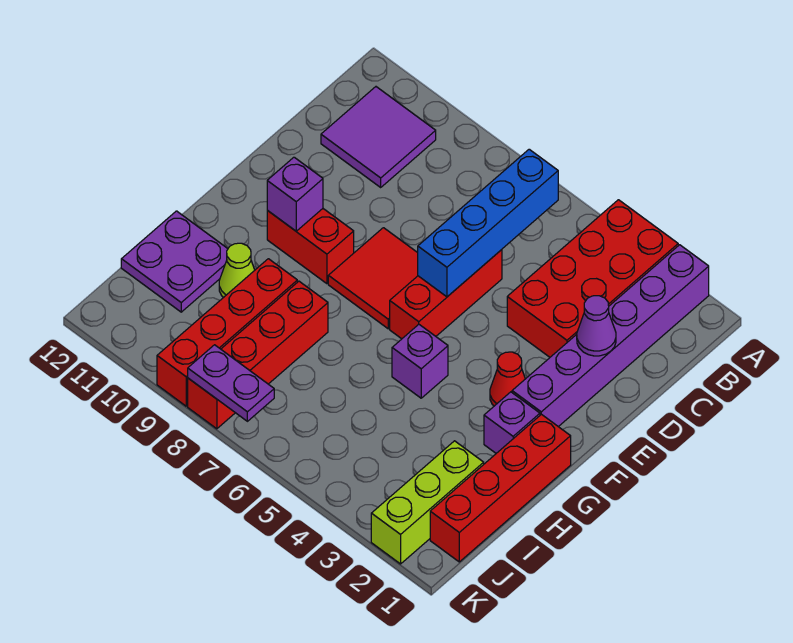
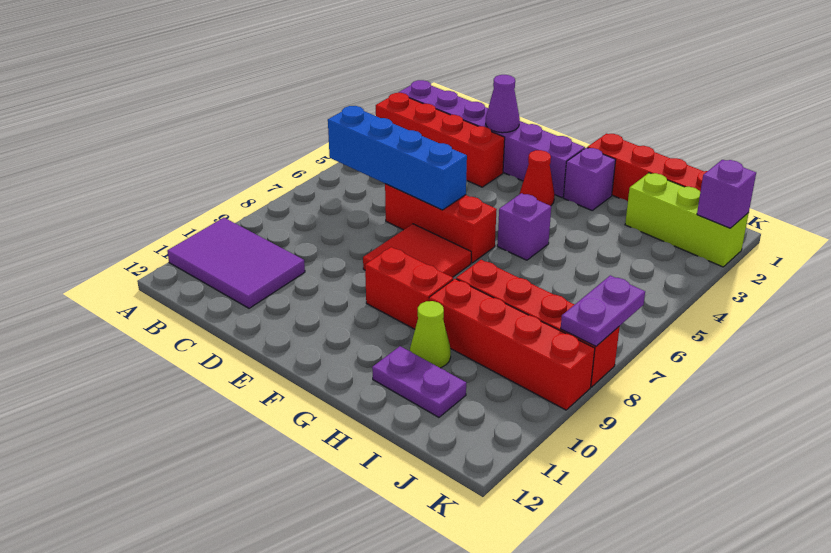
red brick A3:D4 level 1 -> red brick A3:D3 level 1
purple tile B10:C11 level 1 -> purple tile A10:C11 level 1
red brick F9:F10 level 1 -> red brick F9:G9 level 1
purple brick F10 level 2 -> purple brick K2 level 2
purple plate H11:I12 level 1 -> purple plate H11:I11 level 1

